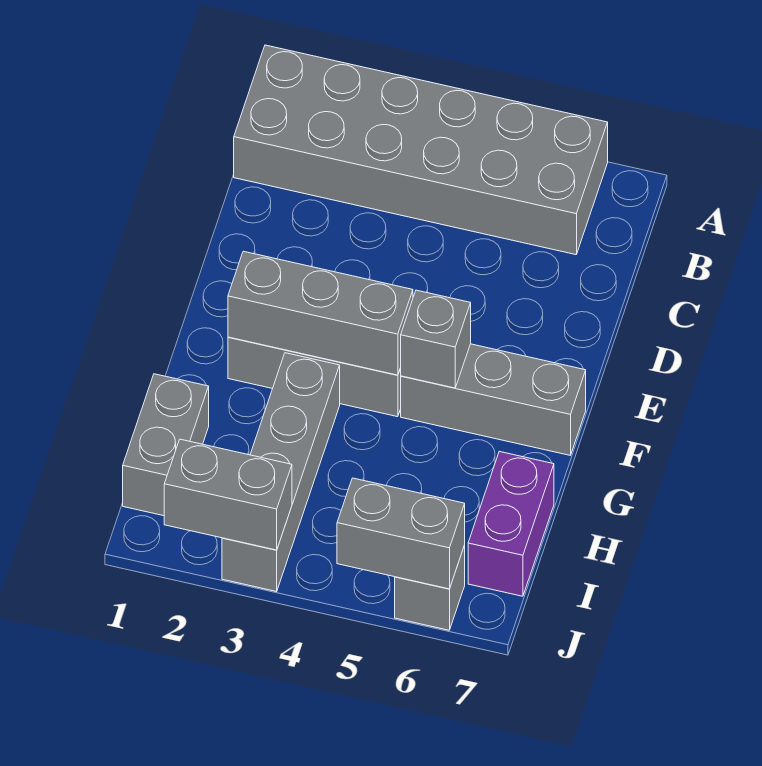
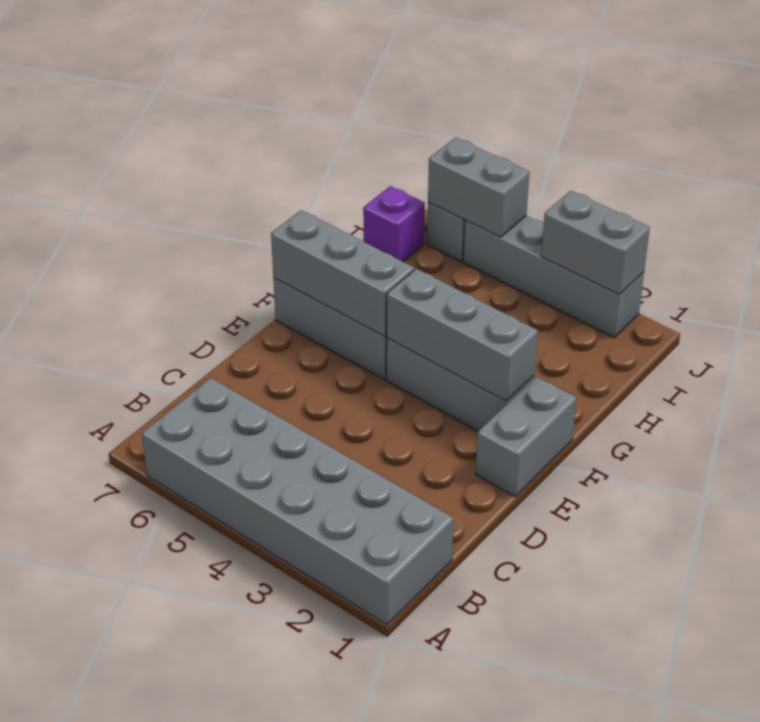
grey brick F5 level 2 -> grey brick F5:F7 level 2
grey brick G3:J3 level 1 -> grey brick J2:J5 level 1
grey brick H1:I1 level 1 -> grey brick E1:F1 level 1
purple brick H7:I7 level 1 -> purple brick I7 level 1

